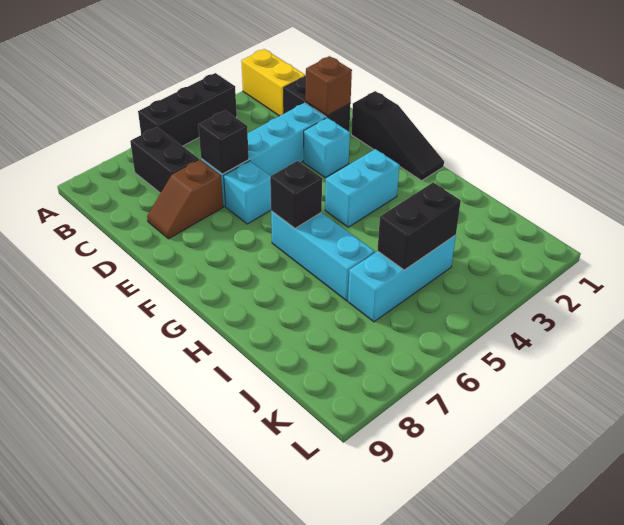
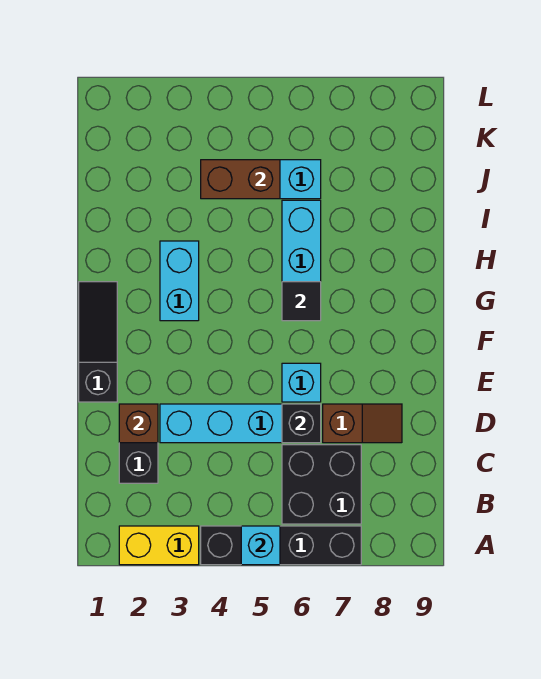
yellow brick A2:B2 level 1 -> yellow brick A2:A3 level 1
black brick A4:A6 level 1 -> black brick A4:A7 level 1
black brick B7:C7 level 1 -> black brick B6:C7 level 1
cyan brick E3 level 1 -> cyan brick A5 level 2
cyan brick G3:G4 level 1 -> cyan brick G3:H3 level 1
black brick G6 level 2 -> black tile G6 level 2
black brick J4:J5 level 2 -> brown brick J4:J5 level 2

